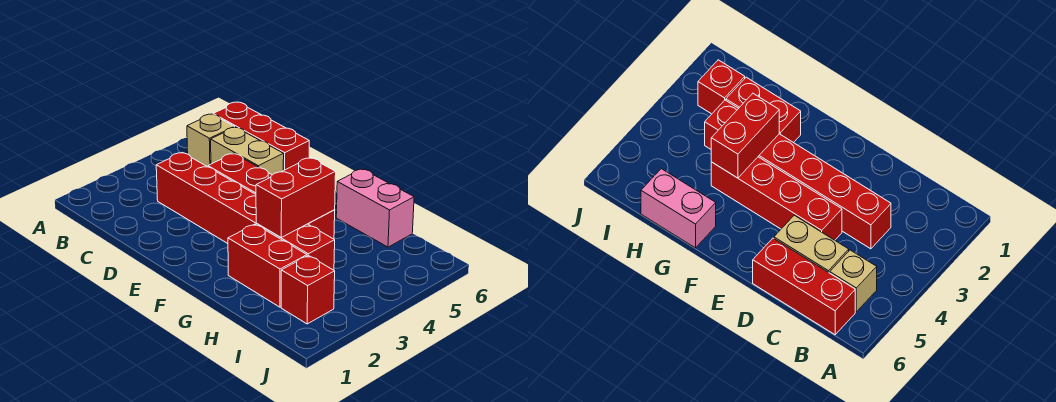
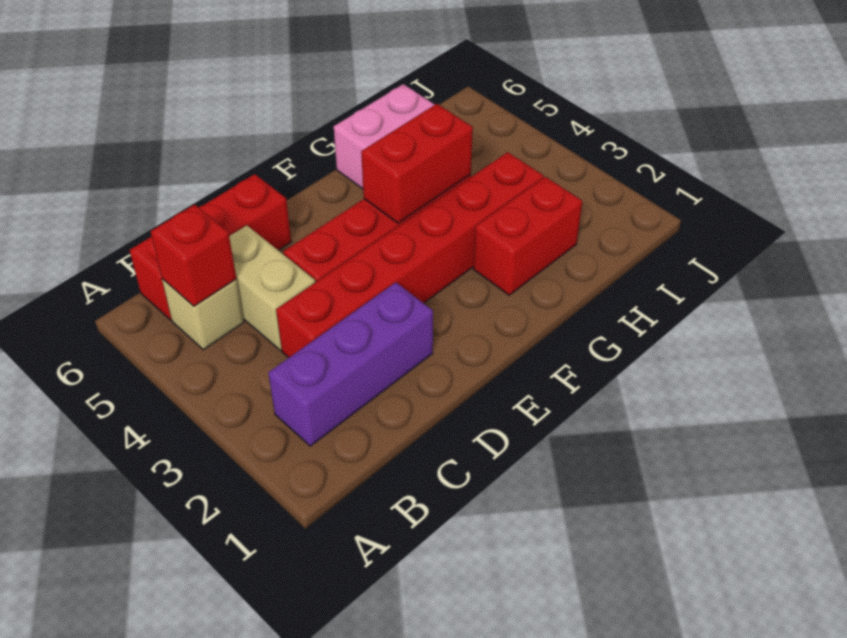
none -> purple brick B2:D2 level 1
tan brick C5:D5 level 1 -> tan brick C4:C5 level 1
red brick G3:G4 level 2 -> red brick F4:G4 level 2
red brick I2 level 1 -> red brick B5 level 2

